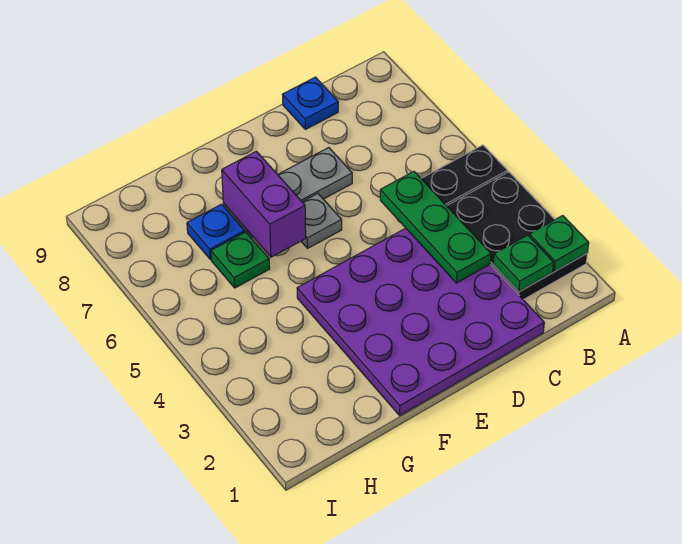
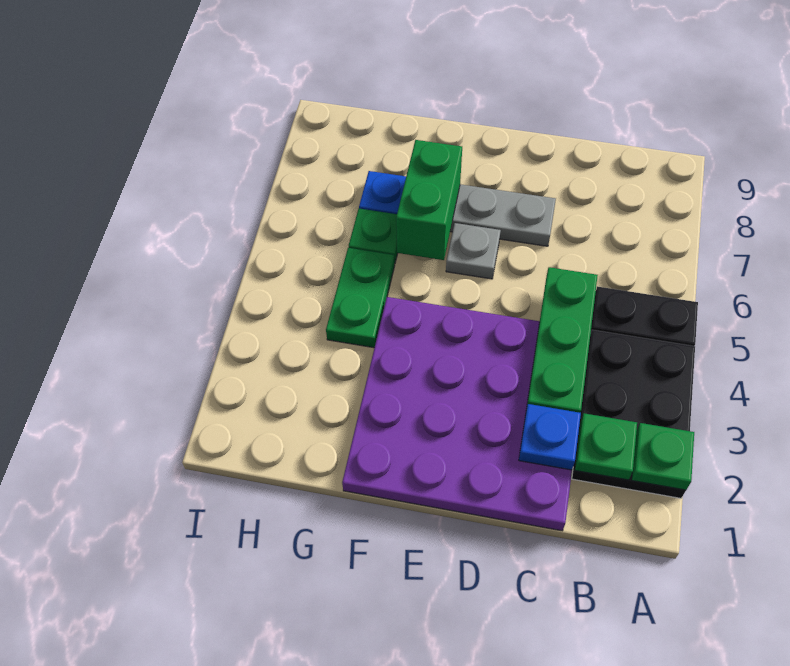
blue plate C9 level 1 -> blue plate C2 level 2
purple brick F6:F7 level 2 -> green brick F6:F7 level 2
none -> green plate G4:G5 level 1

